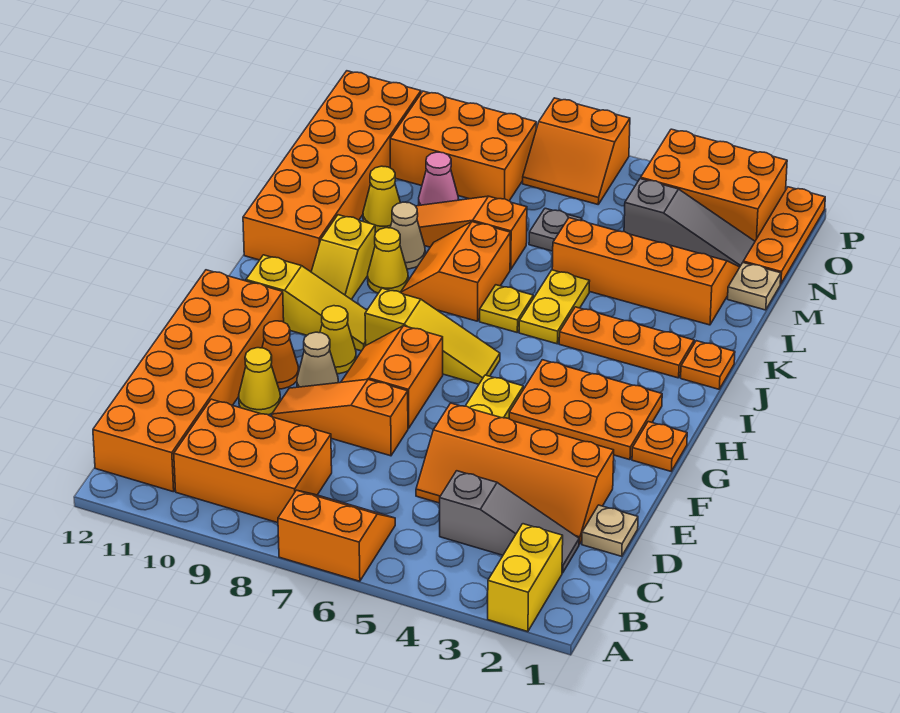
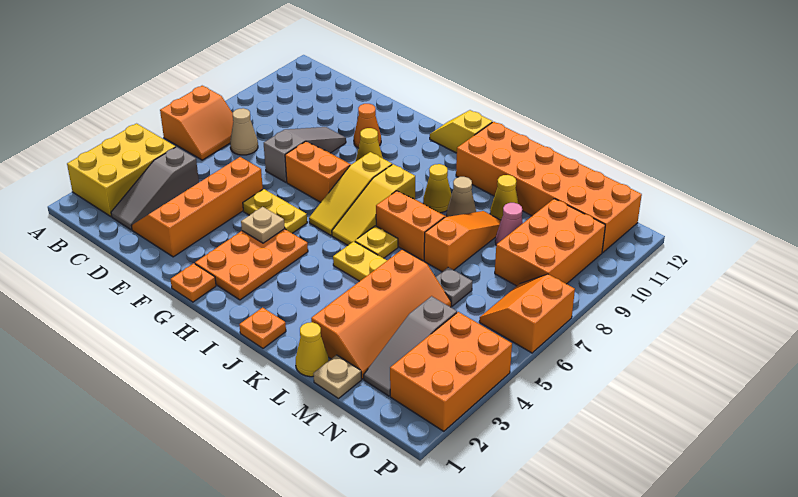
yellow brick A2:B2 level 1 -> yellow brick A2:B4 level 1
orange brick B8:C10 level 1 -> none
orange brick B11:G12 level 1 -> none
tan plate D1 level 1 -> tan plate G4 level 2
orange slope E7:E9 level 1 top 7 -> grey slope E7:E9 level 1 top 7
yellow cone E10 level 1 -> yellow cone L1 level 1
tan cone F9 level 1 -> tan cone C7 level 1
yellow slope H9:H11 level 1 top 11 -> yellow slope I6:I8 level 1 top 8
yellow slope I10:J10 level 1 top J -> yellow slope H12:I12 level 1 top I
orange plate J2:J4 level 1 -> none
orange plate N1:P1 level 1 -> none

